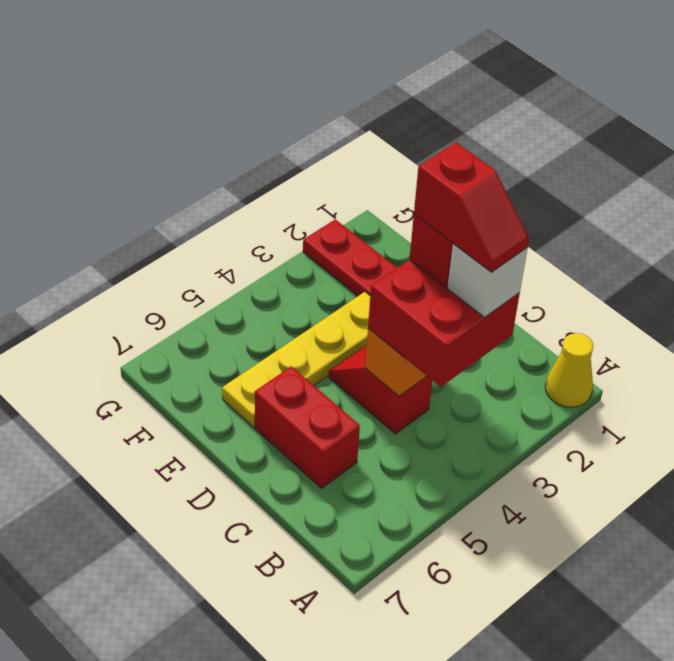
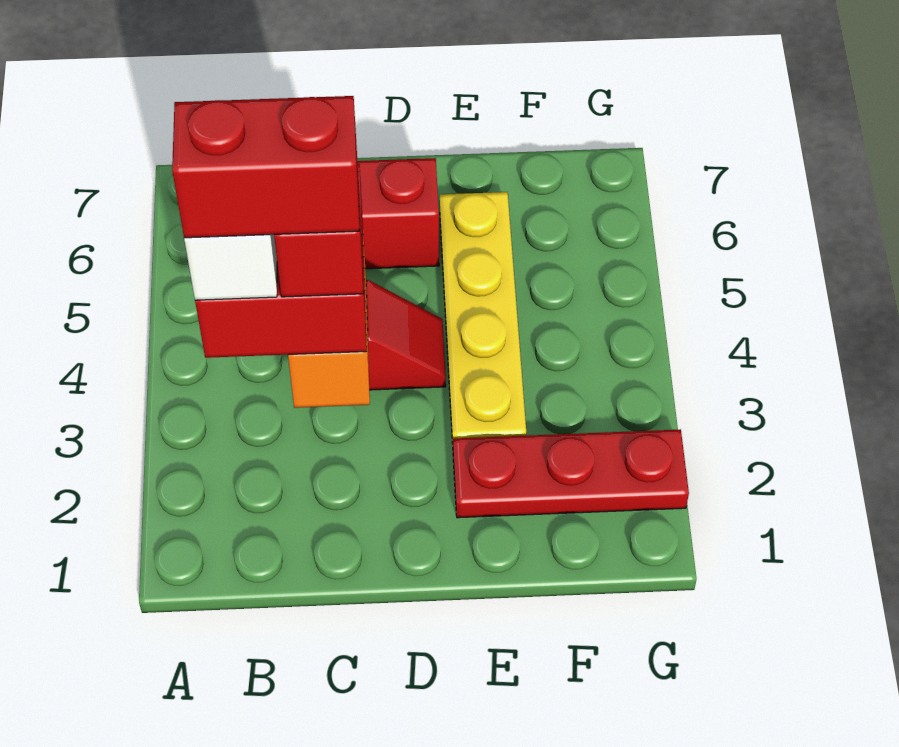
yellow cone A1 level 1 -> none
red slope B3:C3 level 5 top C -> red brick B3:C3 level 5

